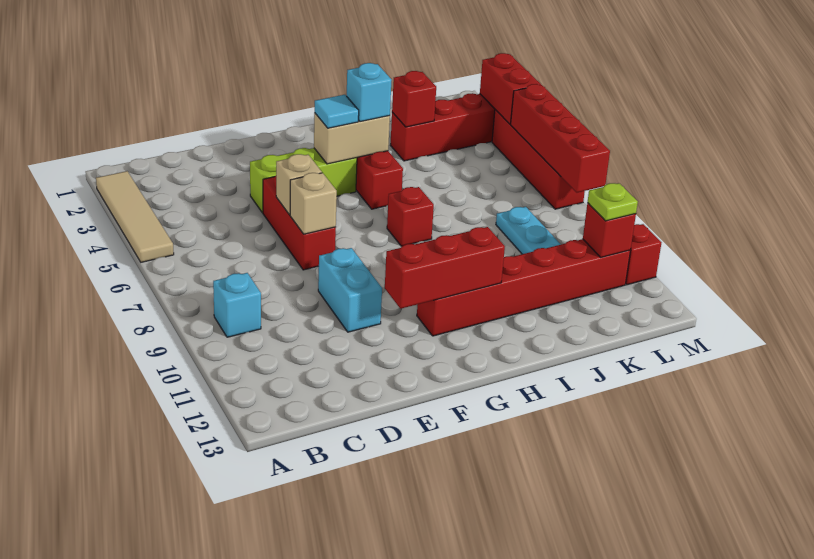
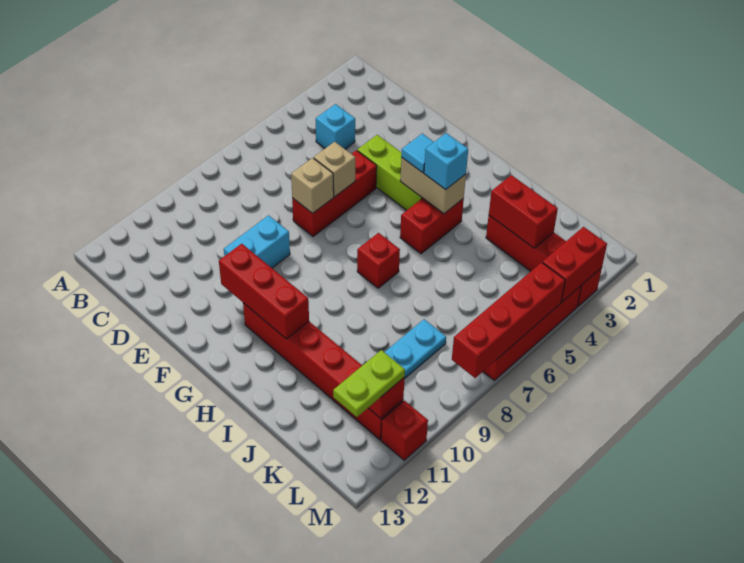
tan tile A2:A5 level 1 -> none
cyan brick B9 level 1 -> cyan brick C4 level 1
red brick J3 level 2 -> red brick J3:K3 level 2
lime plate L11 level 3 -> lime plate L11:L12 level 3

